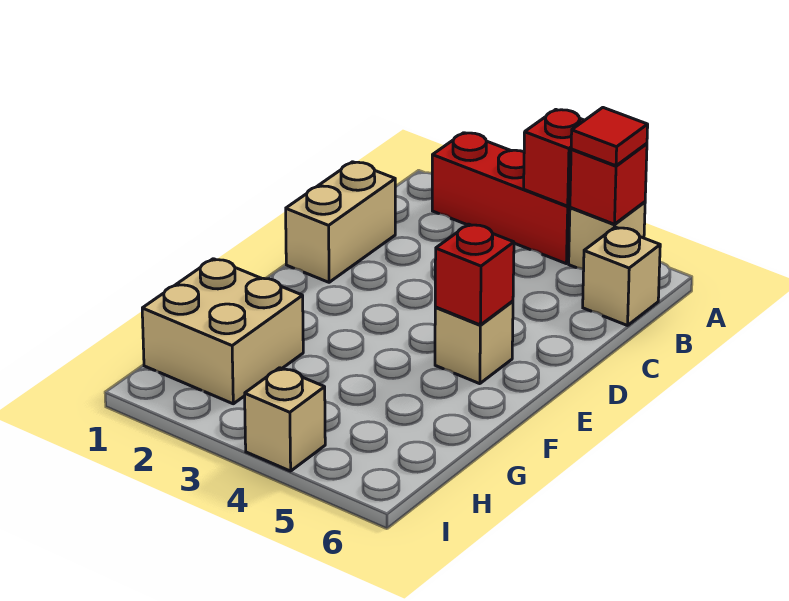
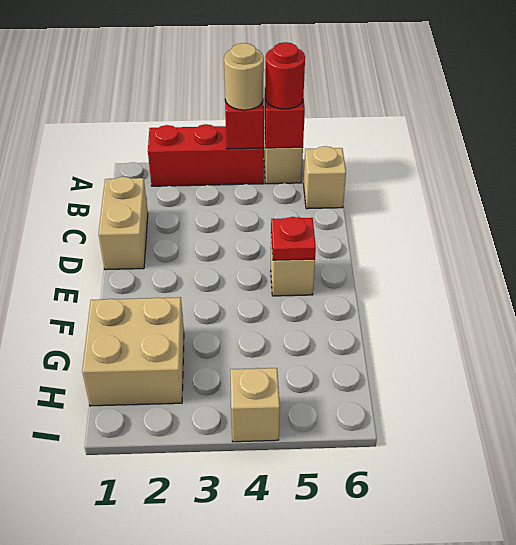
none -> tan round brick A4 level 3
red tile A5 level 3 -> red round brick A5 level 3
red brick E5 level 2 -> red plate E5 level 2

